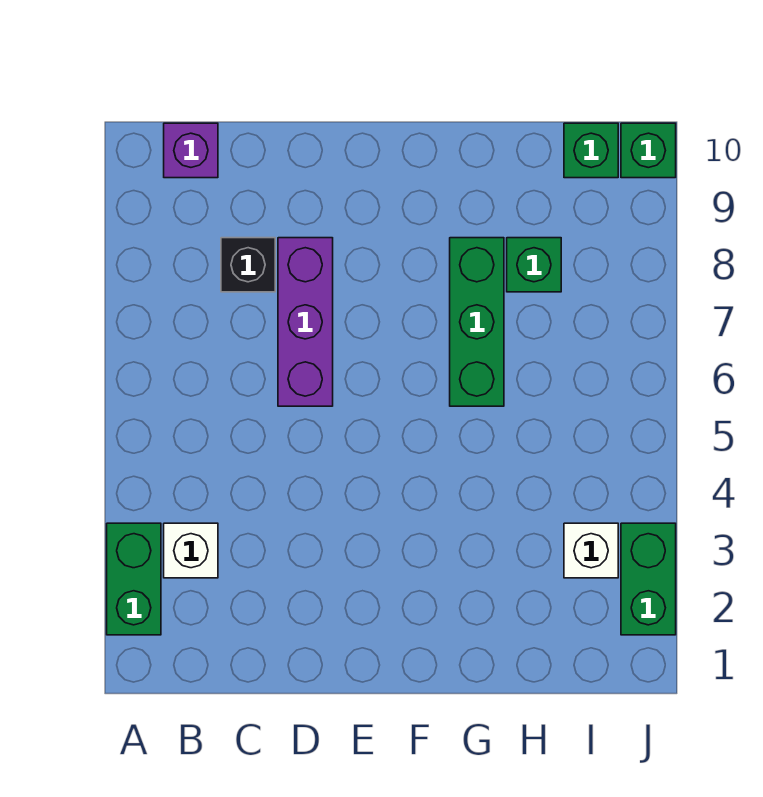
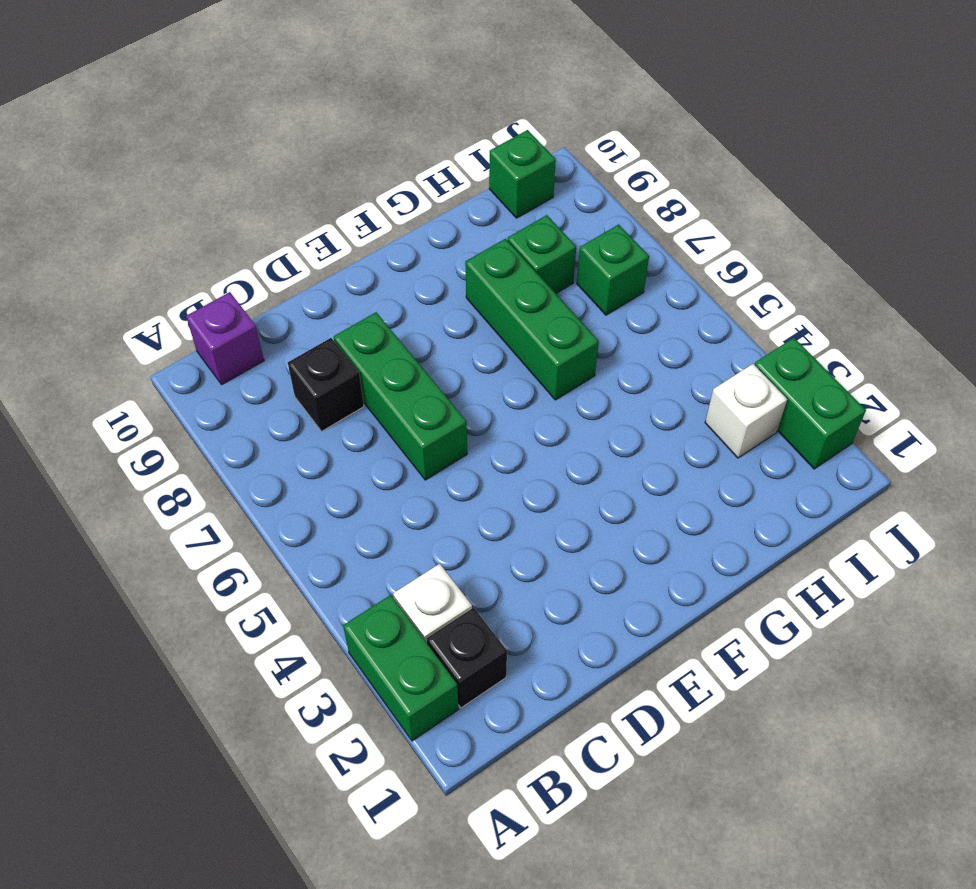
none -> black brick B2 level 1
purple brick D6:D8 level 1 -> green brick D6:D8 level 1
green brick J10 level 1 -> green brick I7 level 1

